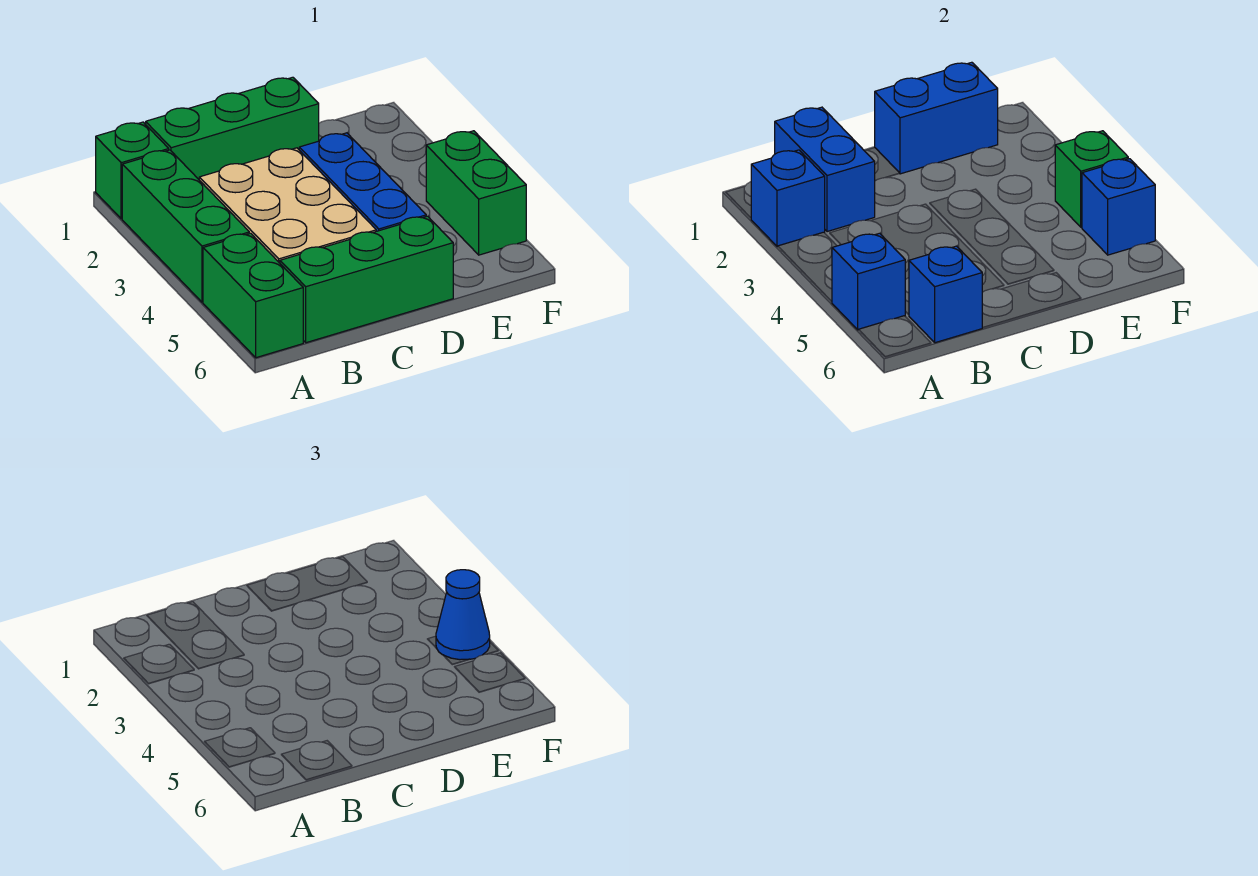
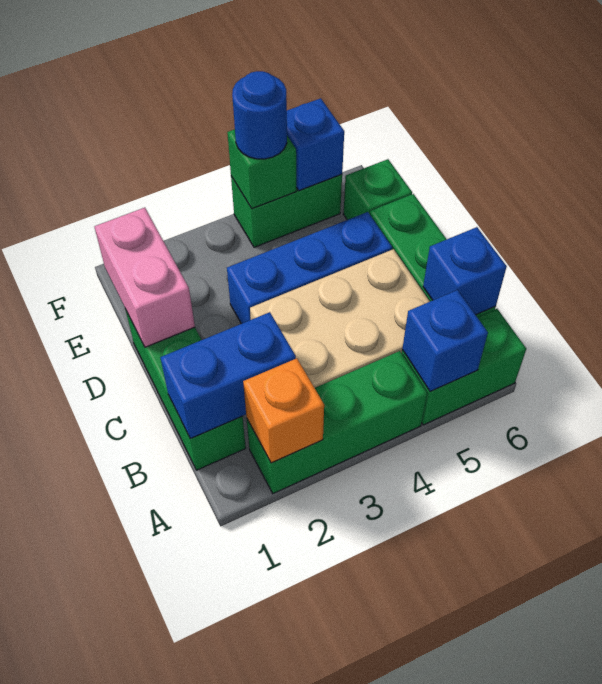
green brick A1 level 1 -> green brick E6 level 1
blue brick A2 level 2 -> orange brick A2 level 2
blue brick D1:E1 level 2 -> pink brick D1:E1 level 2
blue cone F4 level 3 -> blue round brick F4 level 3

